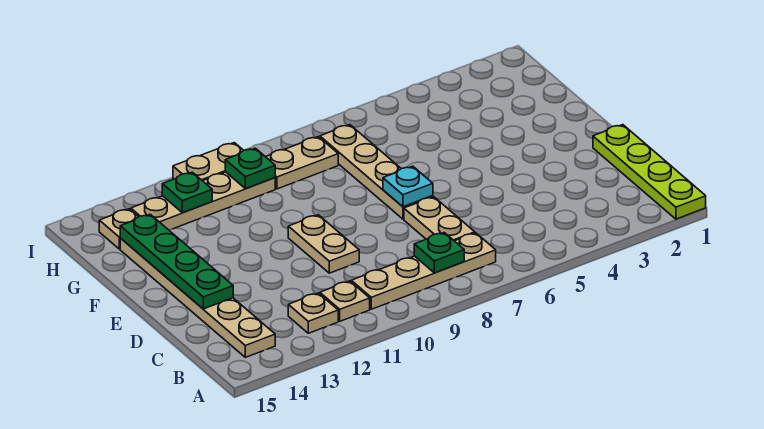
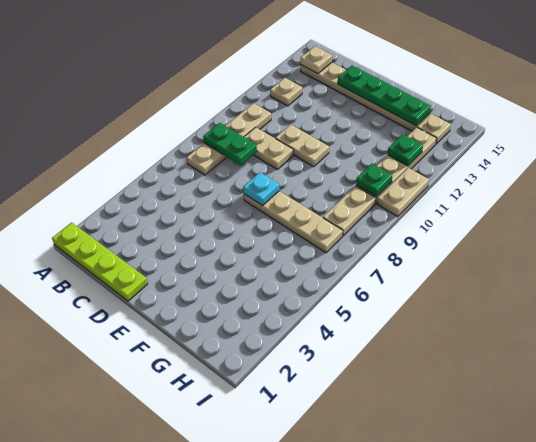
green plate B8 level 2 -> green plate B8:C8 level 2
tan plate B11 level 1 -> tan plate B14 level 2
tan plate C7:D7 level 1 -> tan plate C9:D9 level 1

